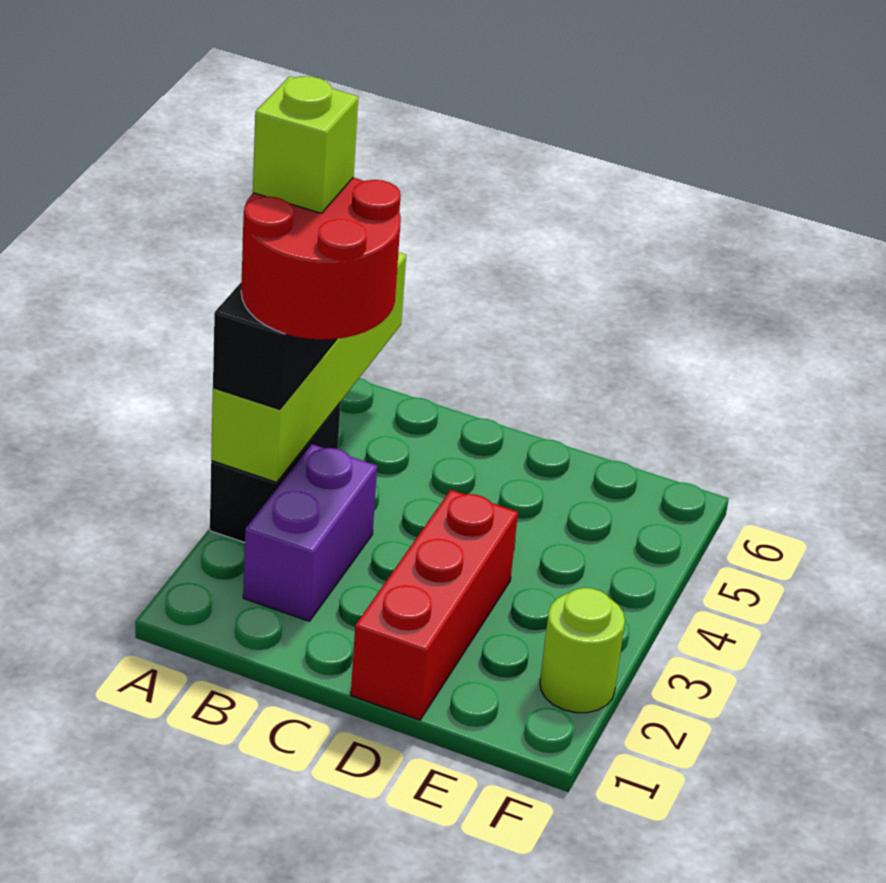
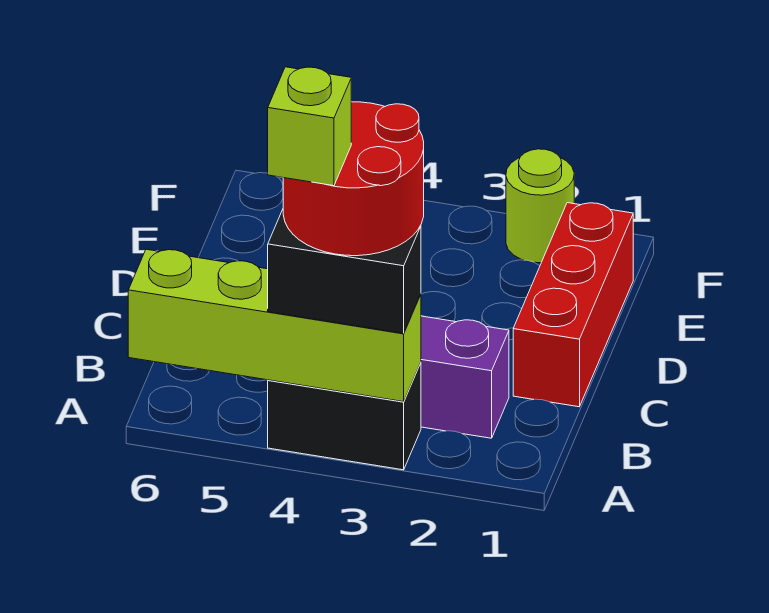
red brick D1:D3 level 1 -> red brick C1:E1 level 1

